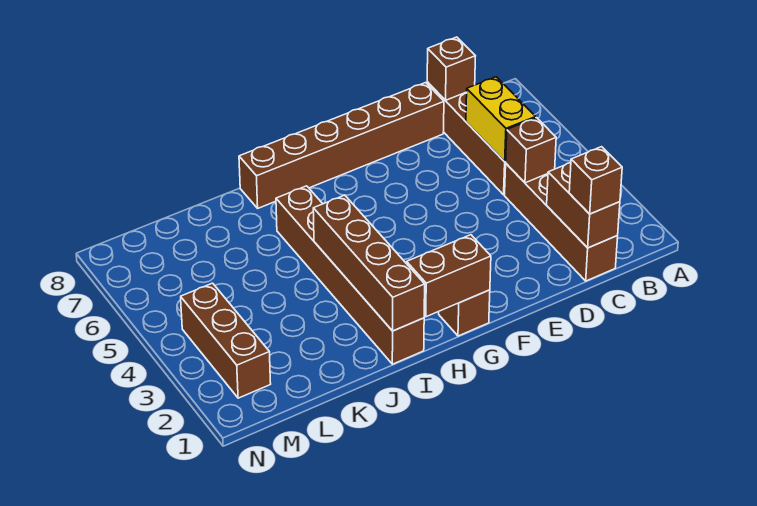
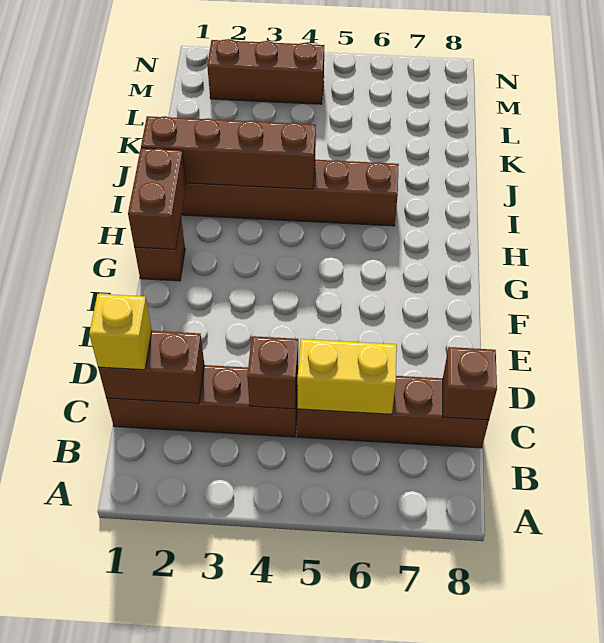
brown brick C1 level 3 -> yellow brick C1 level 3
brown brick D8:I8 level 1 -> none

